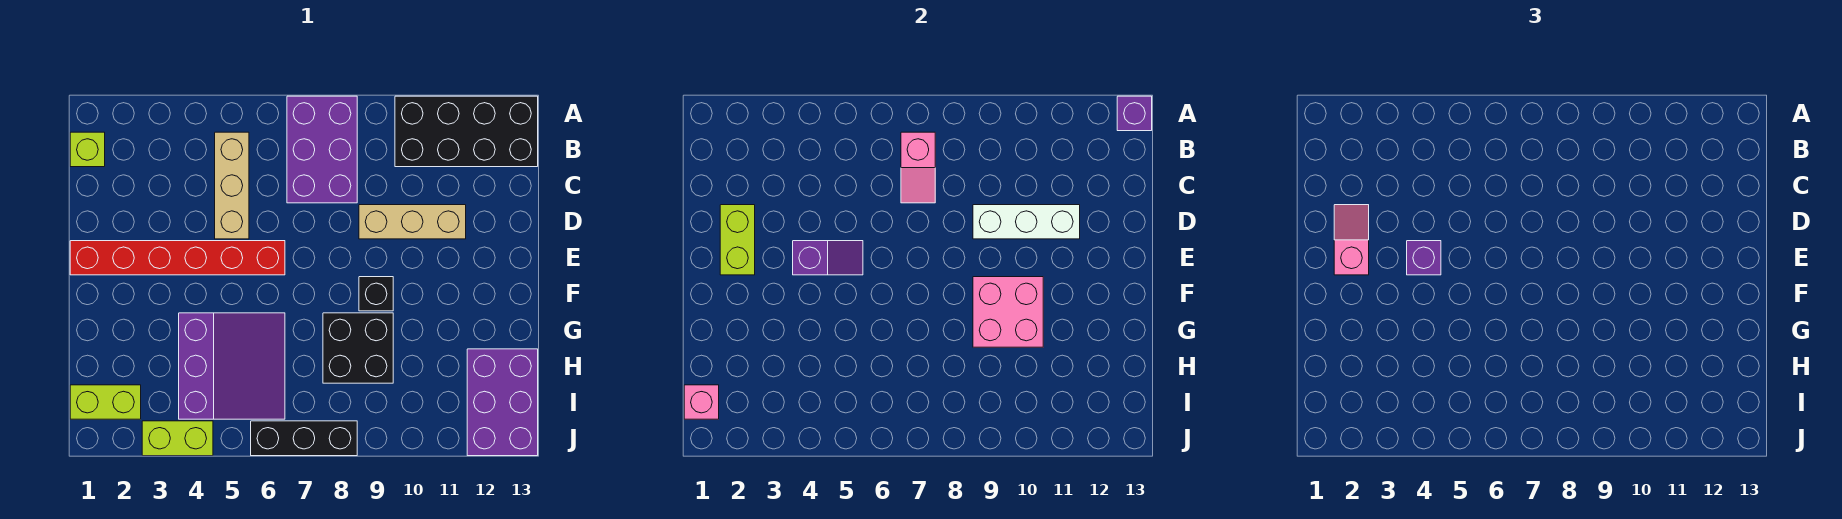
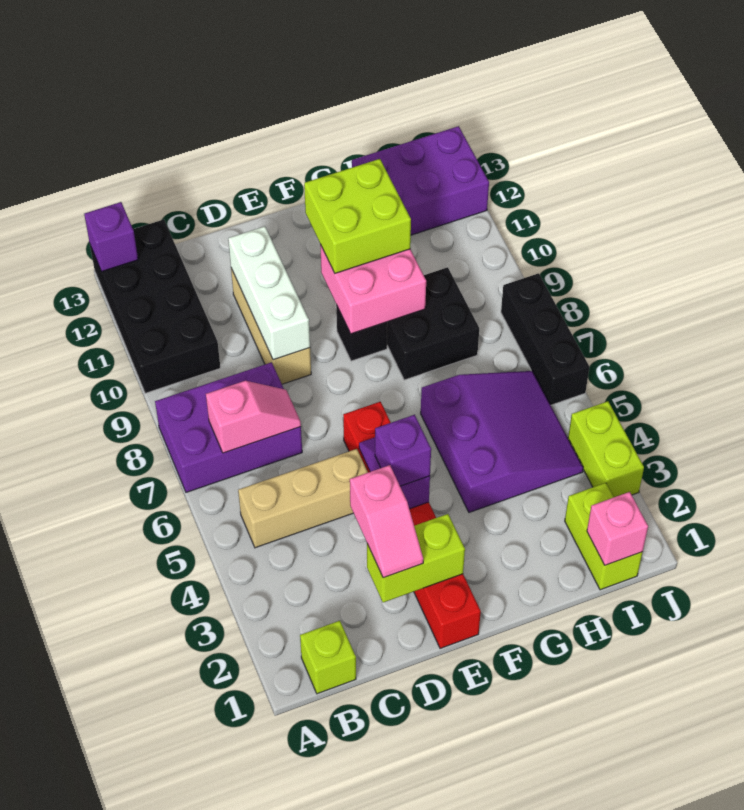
pink slope D2:E2 level 3 top E -> pink slope D2:D3 level 3 top 3
none -> lime brick F10:G11 level 3
purple slope G4:I6 level 1 top 4 -> purple slope G4:I6 level 1 top G

